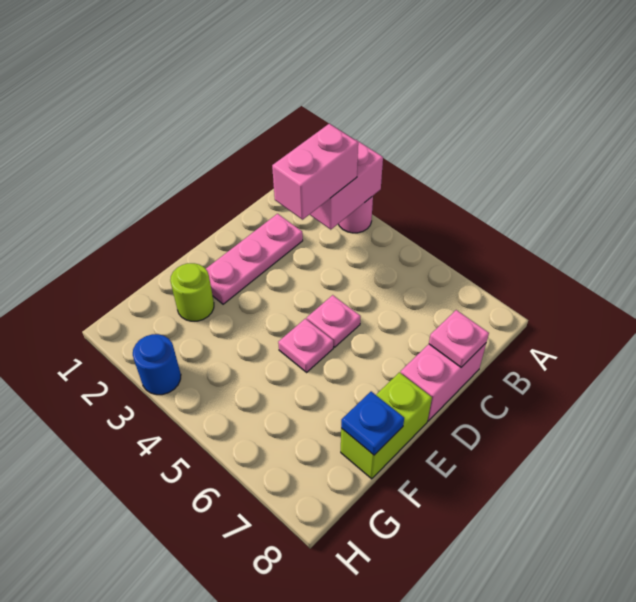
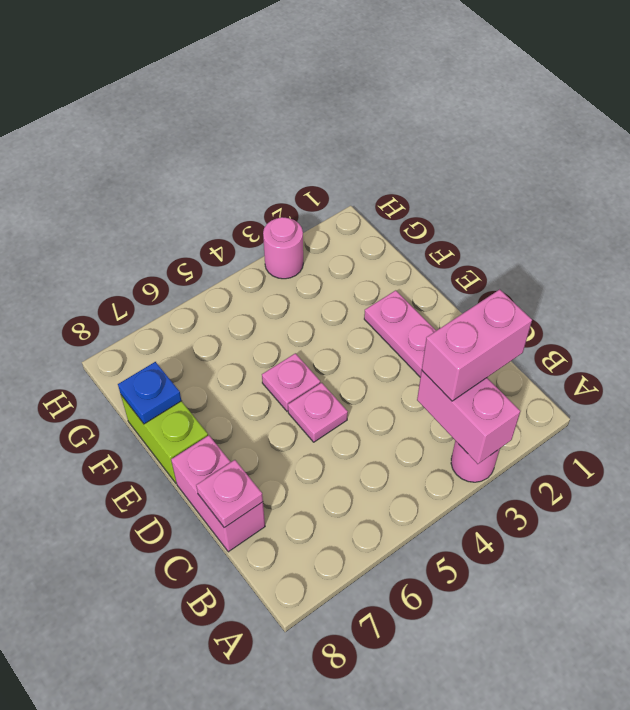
pink brick B3:C3 level 3 -> pink brick B2:B3 level 3
lime round brick F2 level 1 -> none
blue round brick H3 level 1 -> pink round brick H3 level 1

